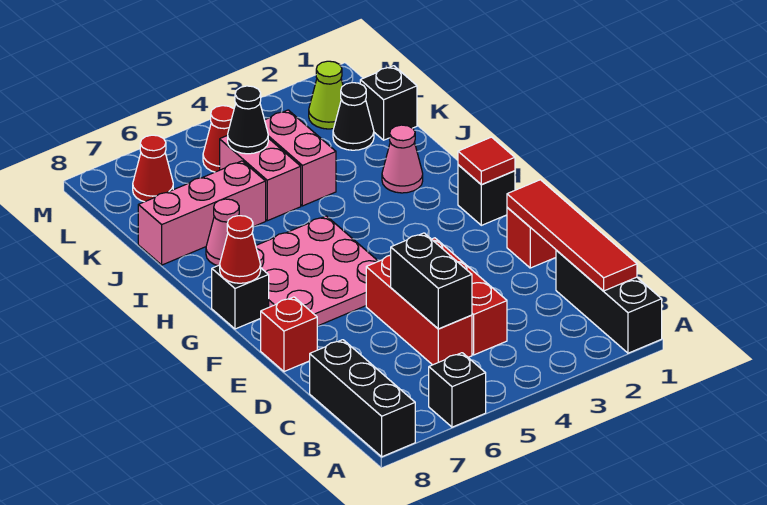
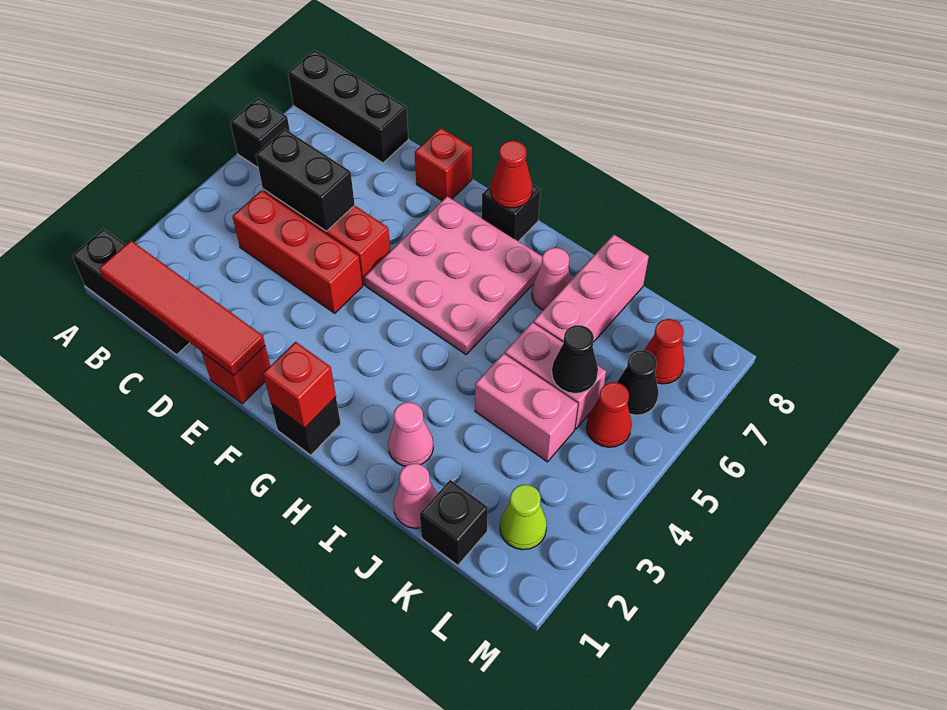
red tile G1 level 2 -> red brick G1 level 2
none -> pink cone J1 level 1
black cone K2 level 1 -> black cone L6 level 1

